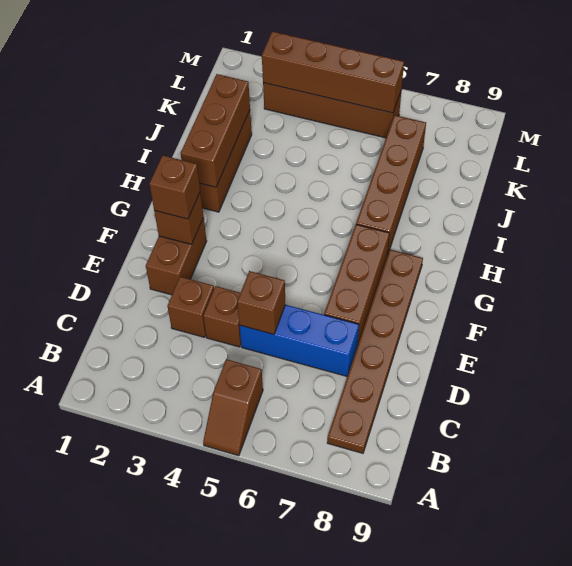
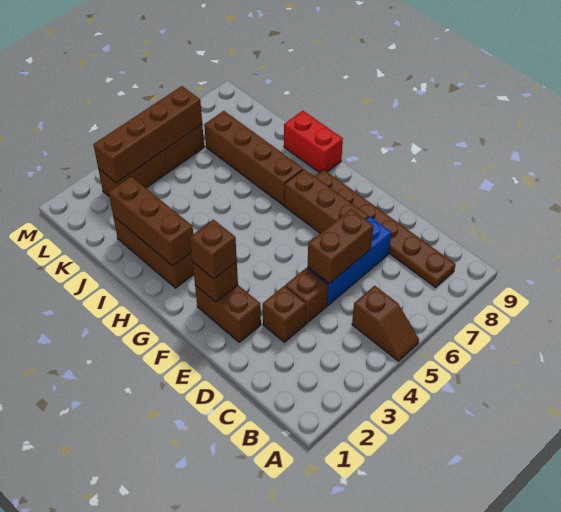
brown brick D5 level 2 -> brown brick D5:D6 level 2
none -> red brick H9:I9 level 1

